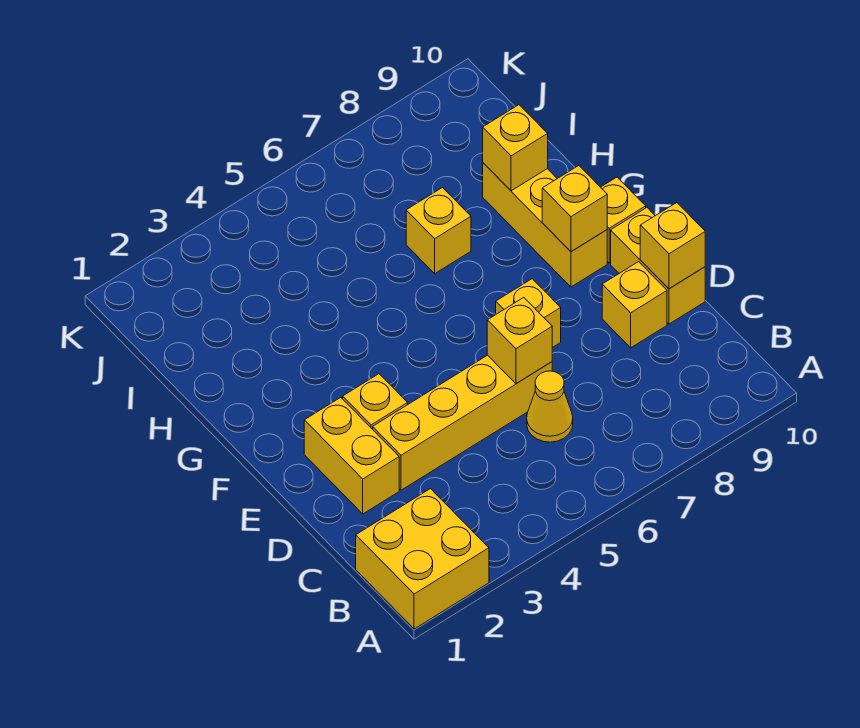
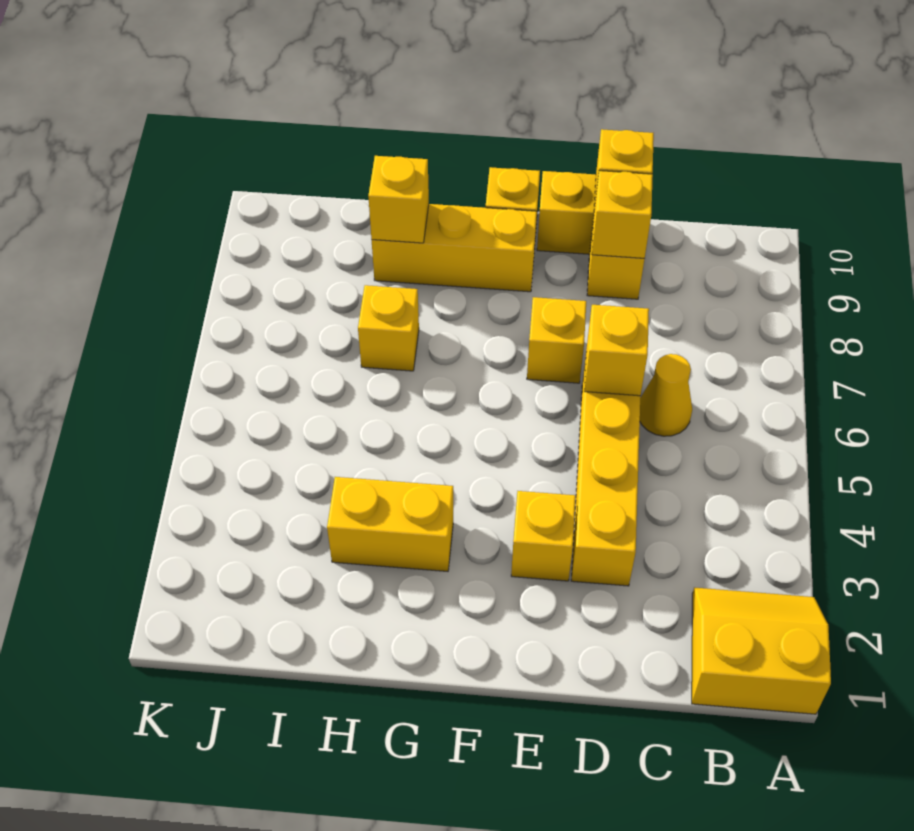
yellow brick A1:B2 level 1 -> yellow slope A1:B2 level 1 top 1
yellow brick D2:E2 level 1 -> yellow brick G3:H3 level 1
yellow brick F9 level 2 -> yellow brick D9 level 2

